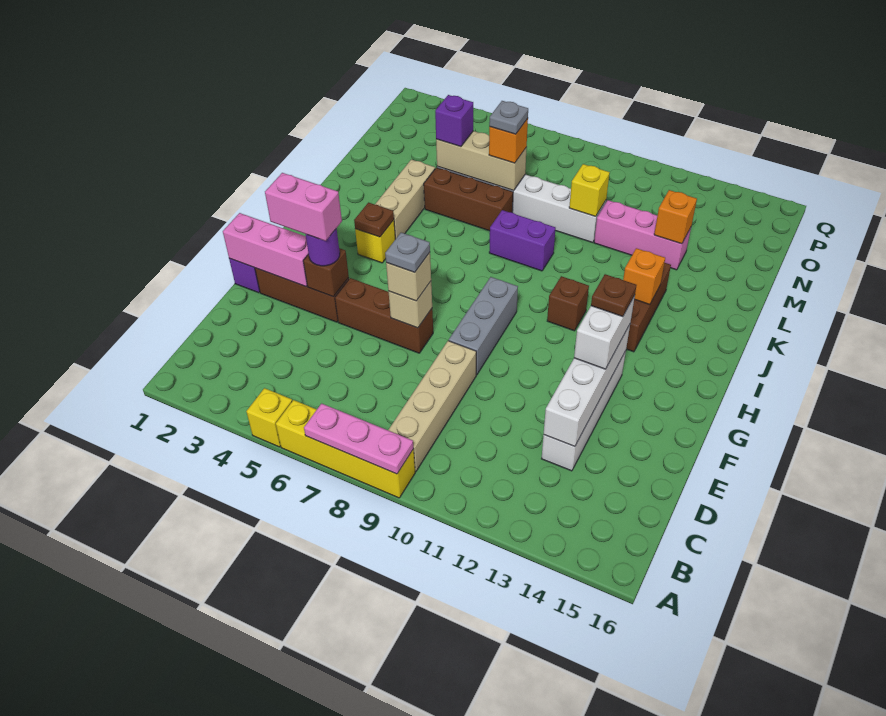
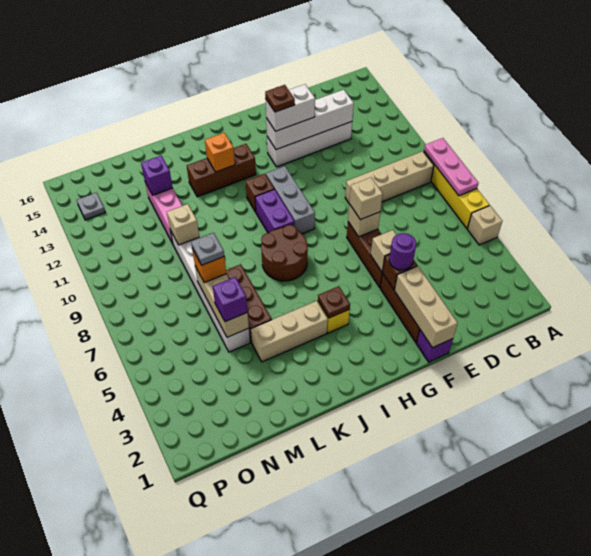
yellow brick A5 level 1 -> tan brick A5 level 1
pink brick F1:F3 level 2 -> tan brick F1:F3 level 2
pink brick F3:F4 level 4 -> none
none -> tan brick F5 level 2
grey plate F7 level 4 -> grey plate P14 level 1
grey brick F9:H9 level 1 -> grey brick H9:H11 level 1
none -> brown round brick I7:J8 level 1
purple brick K8:K9 level 1 -> purple brick I9:I10 level 1
yellow brick M10 level 2 -> tan brick M10 level 2
orange brick M13 level 2 -> purple brick M13 level 2

